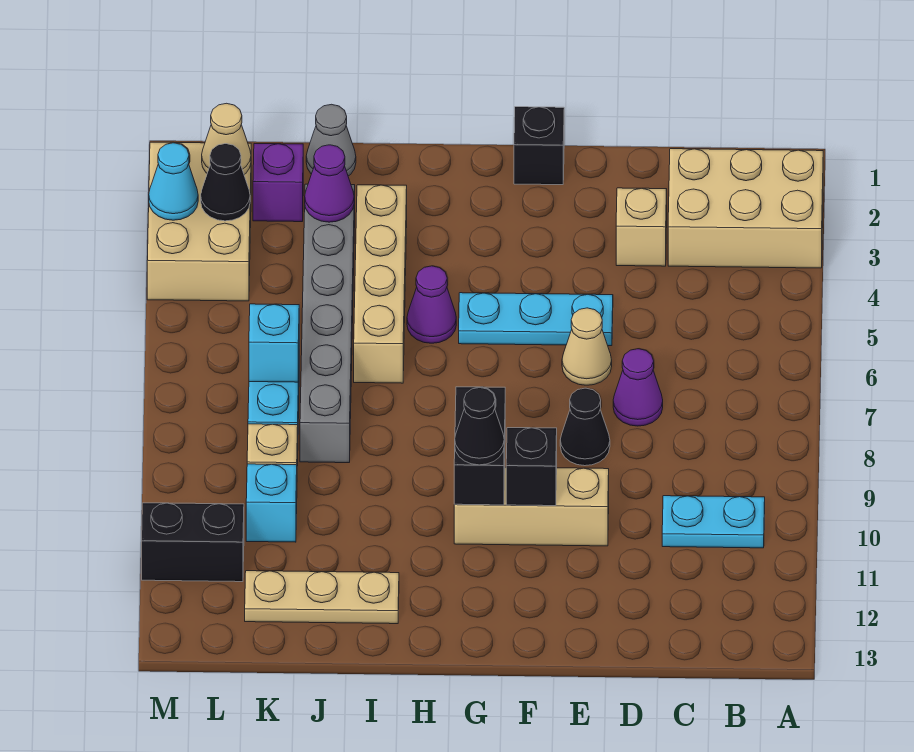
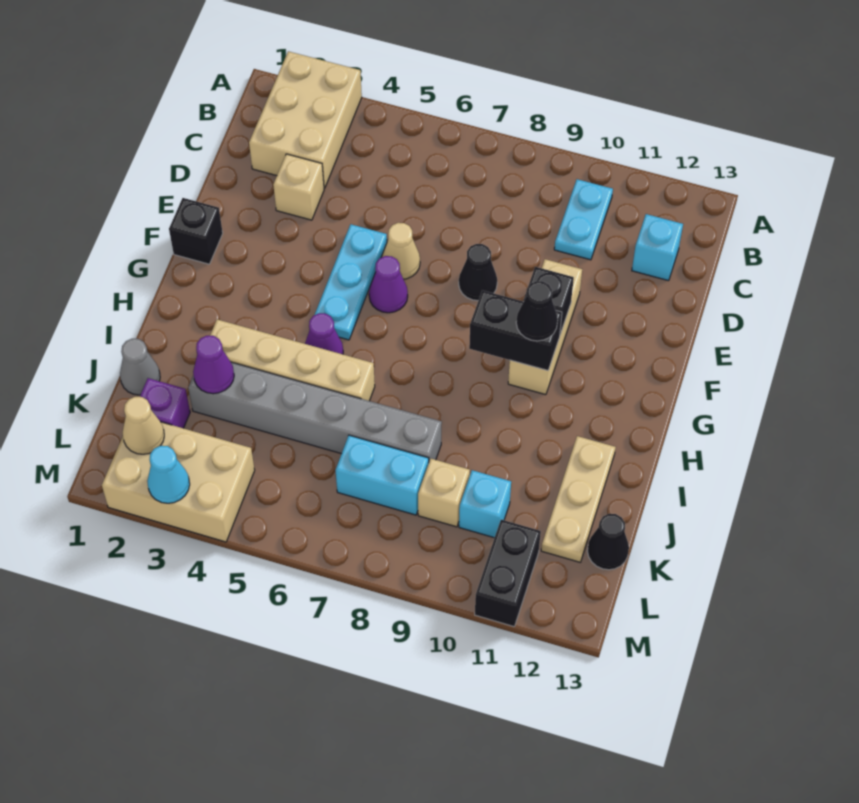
purple cone D7 level 1 -> purple cone F6 level 1
cyan brick K7 level 2 -> cyan brick C12 level 1
black cone L3 level 2 -> black cone K13 level 1

